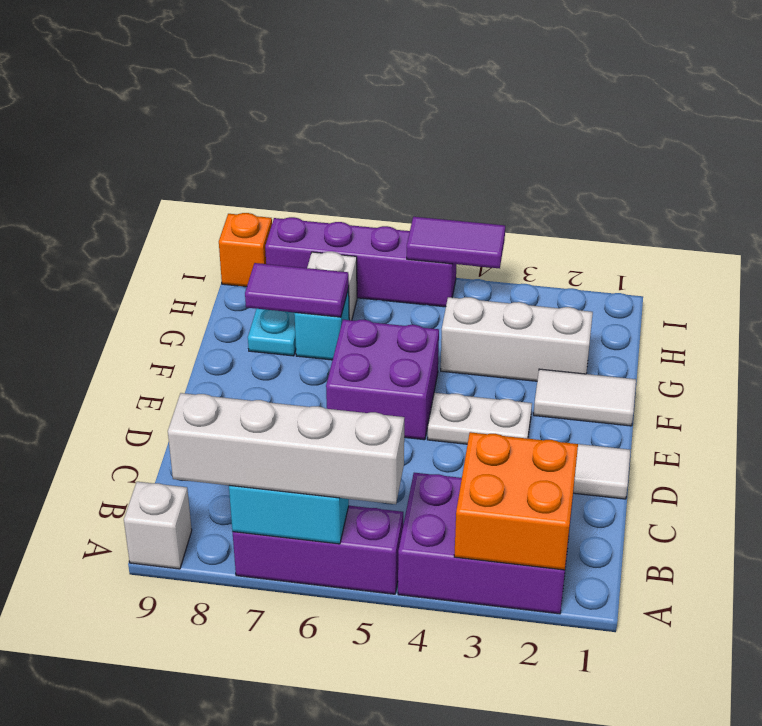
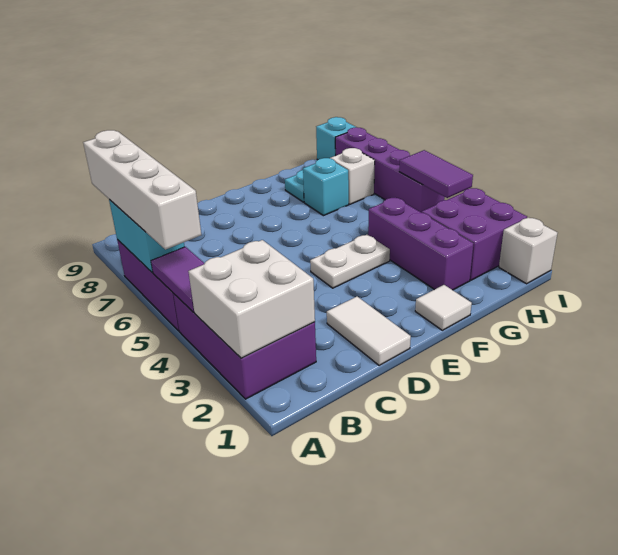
orange brick A2:B3 level 2 -> white brick A2:B3 level 2
white brick A9 level 1 -> white brick I1 level 1
white plate E3:E4 level 1 -> white plate E4:F4 level 1
purple brick E5:F6 level 1 -> purple brick H2:I3 level 1
white tile F1:F2 level 1 -> white tile F1 level 1
white brick G2:G4 level 1 -> purple brick G2:G4 level 1
purple tile G7:G8 level 2 -> purple tile A4:A5 level 2
orange brick I9 level 1 -> cyan brick I9 level 1

